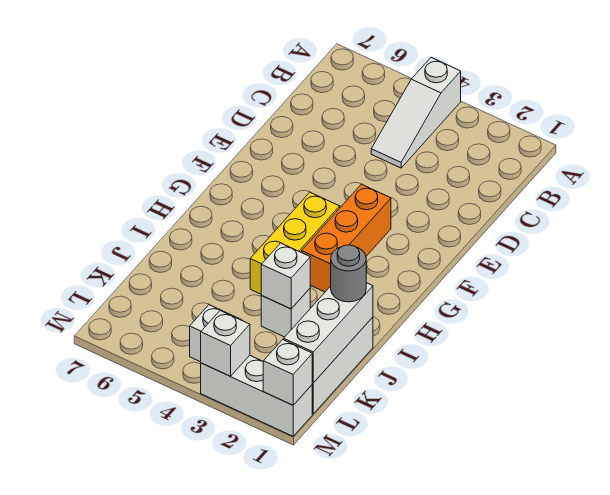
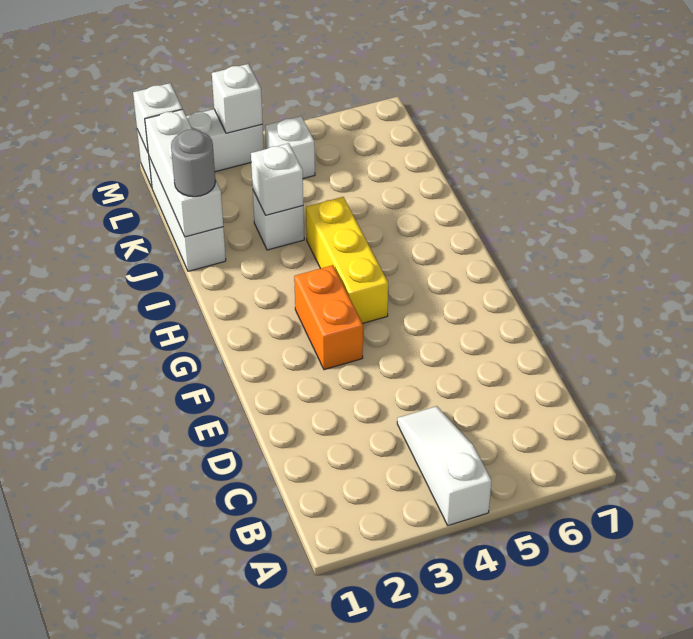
orange brick F3:H3 level 1 -> orange brick F3:G3 level 1

